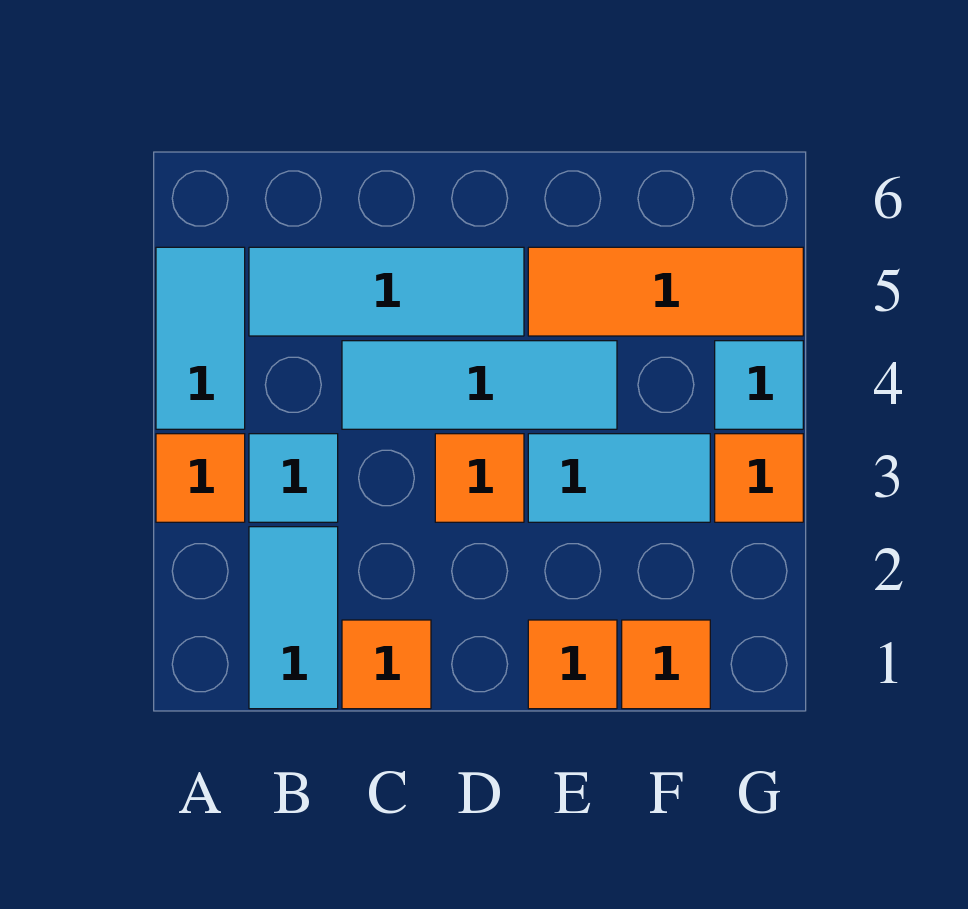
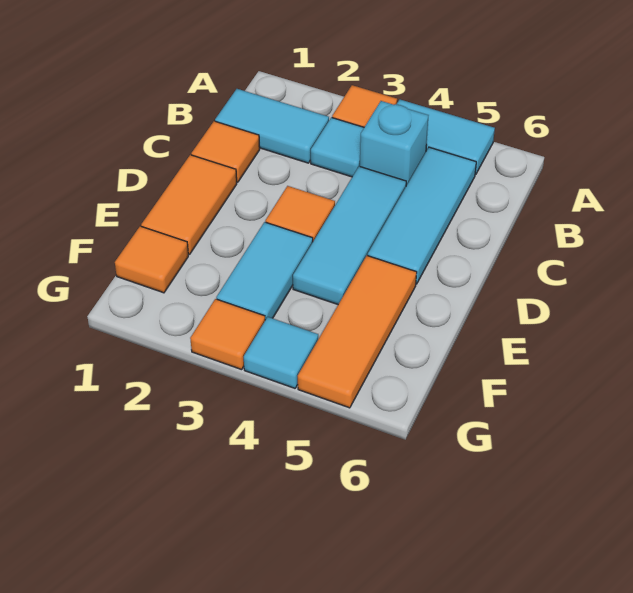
none -> cyan brick B4 level 1
orange tile E1 level 1 -> orange tile D1:E1 level 1

